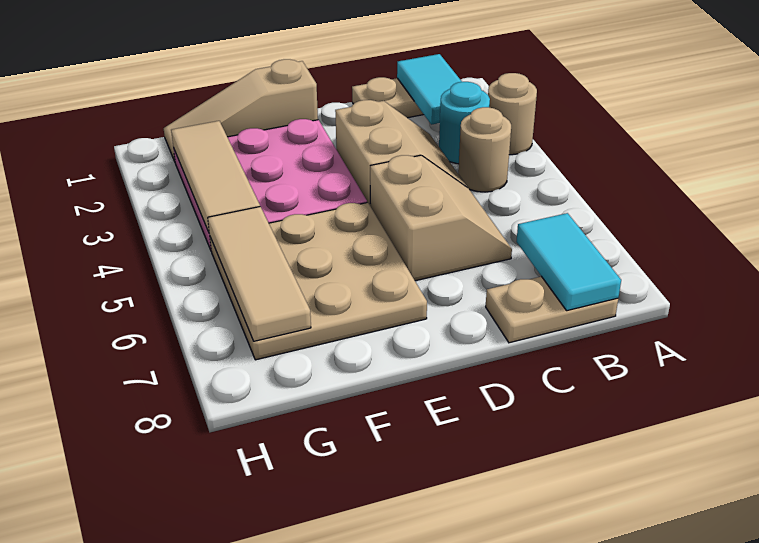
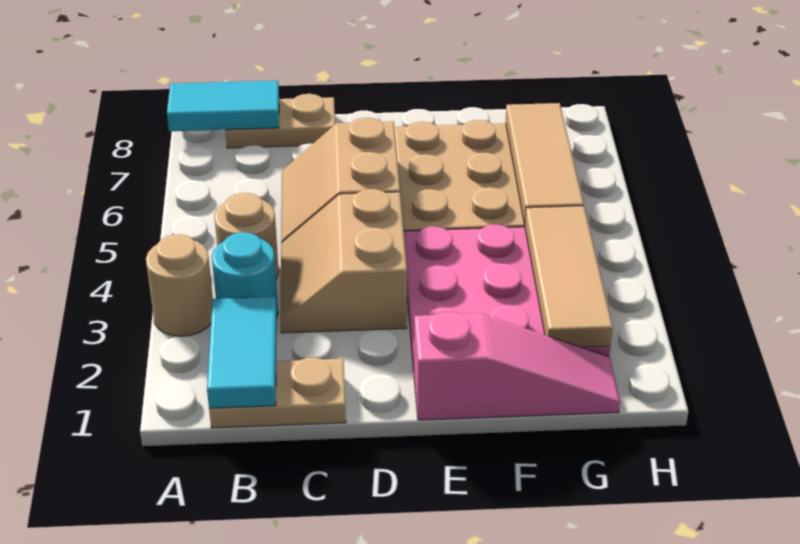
cyan tile B7:B8 level 2 -> cyan tile A8:B8 level 2
tan slope E1:G1 level 1 top E -> pink slope E1:G1 level 1 top E

